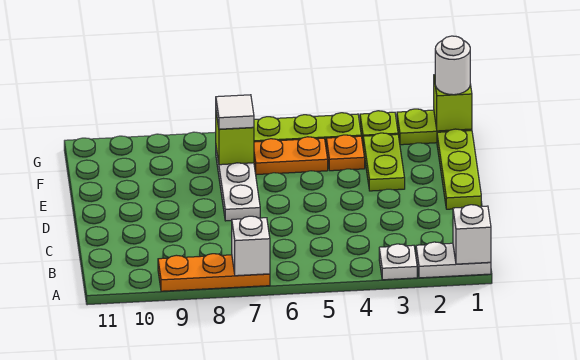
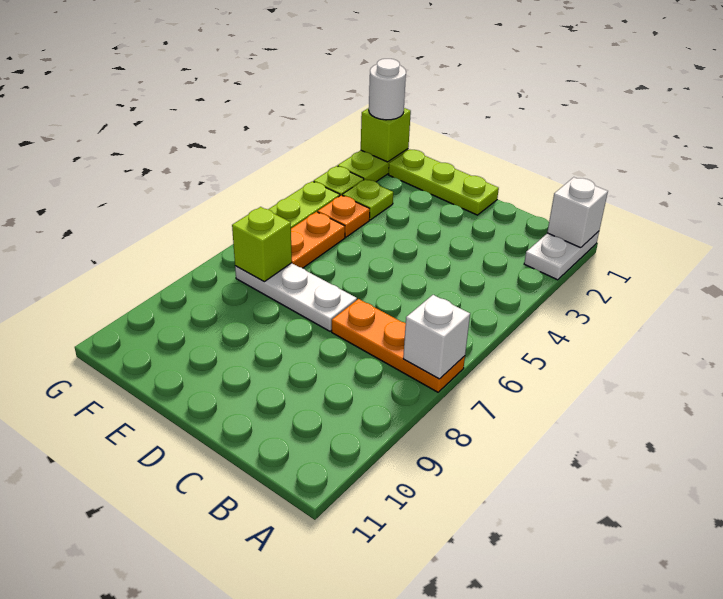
white plate A3 level 1 -> none
orange plate A7:A9 level 1 -> orange plate A7:C7 level 1
lime plate E3:F3 level 1 -> lime plate F3 level 1
white tile F7 level 3 -> none

